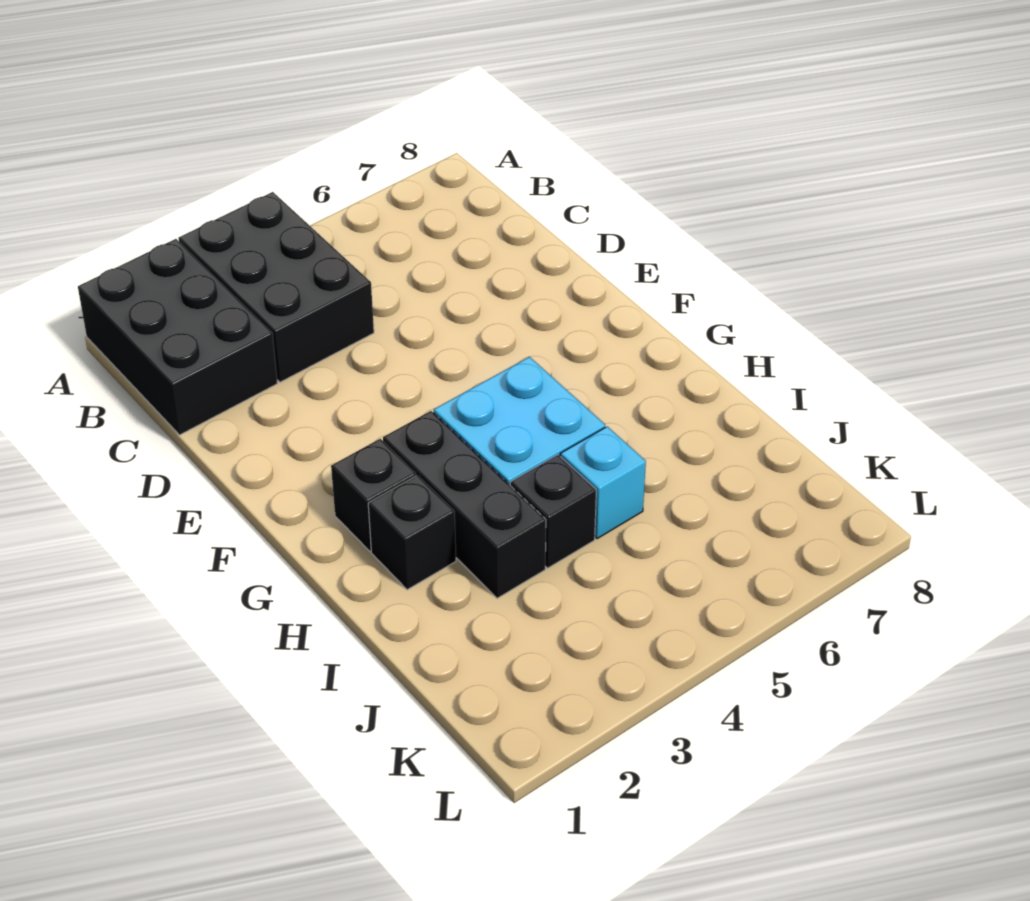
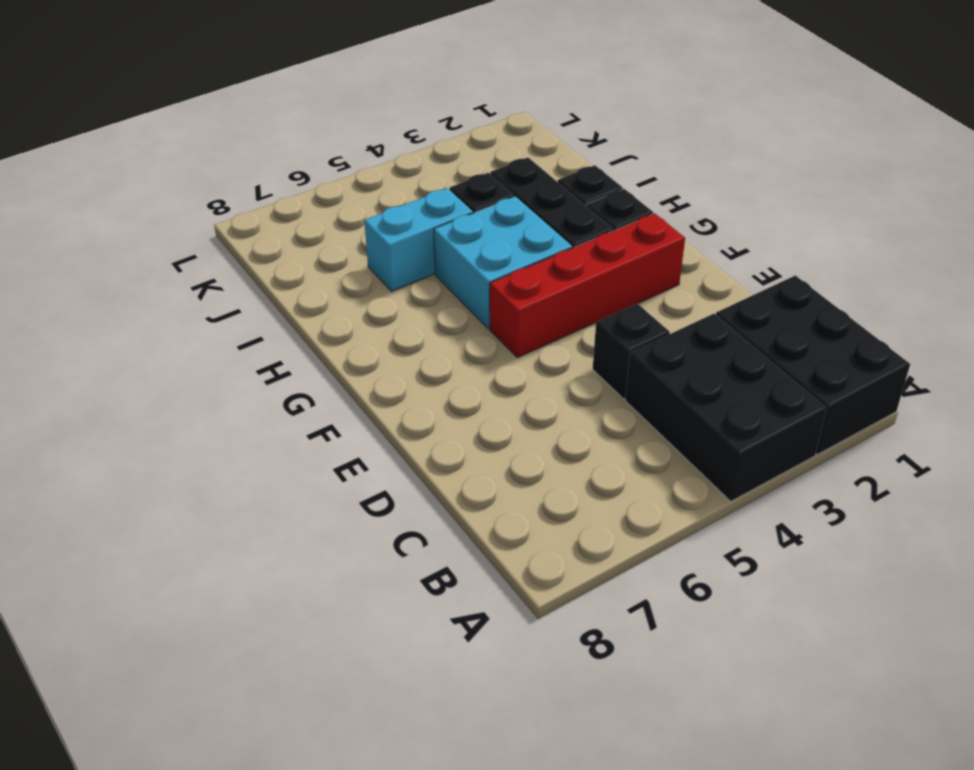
none -> black brick D4 level 1
none -> red brick F2:F5 level 1
cyan brick I5 level 1 -> cyan brick I5:I6 level 1

